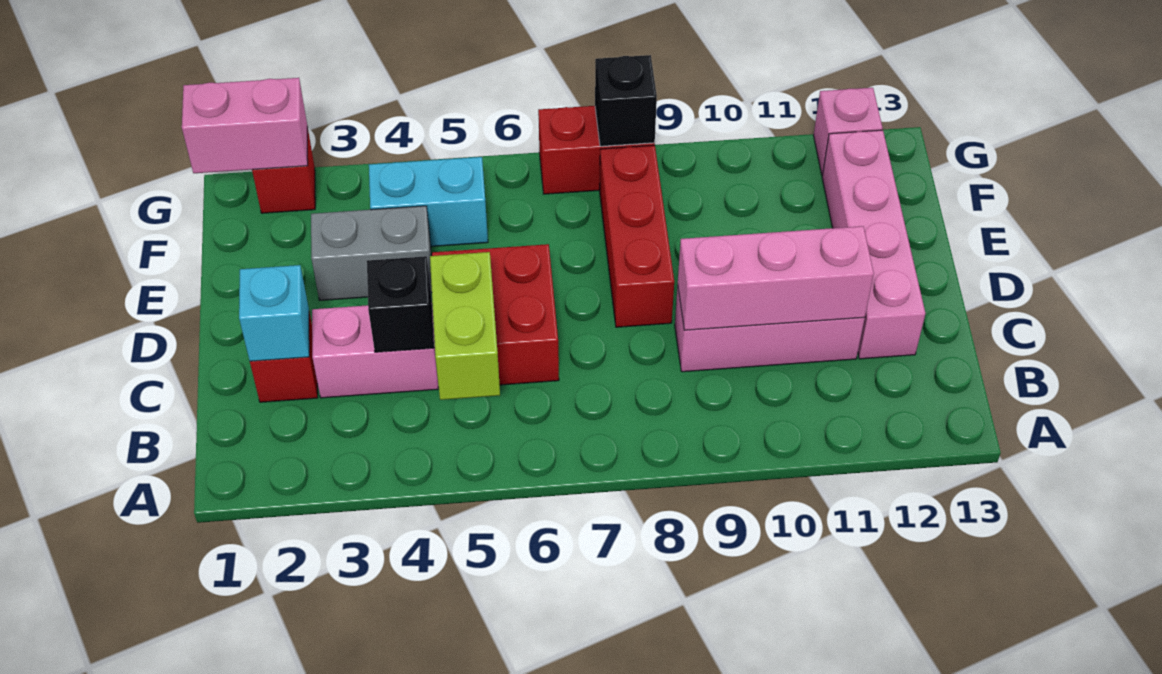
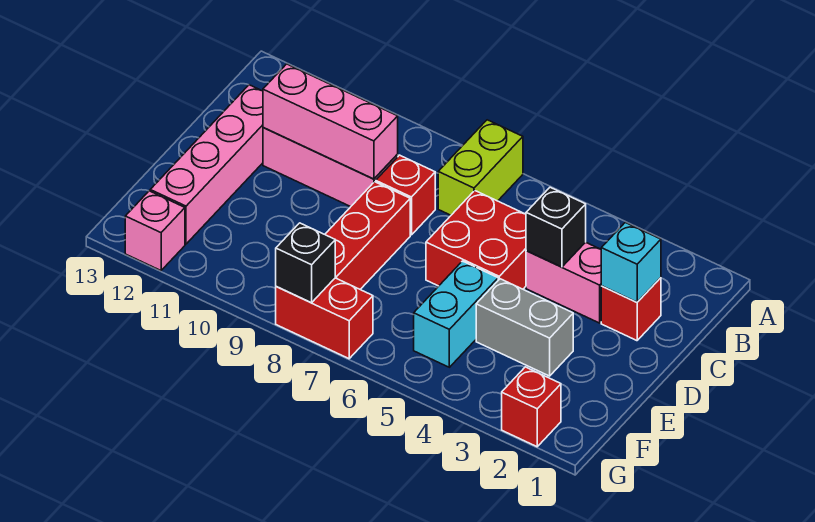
lime brick B5:C5 level 2 -> lime brick A7:B7 level 1
none -> red brick C8 level 1
cyan brick F4:F5 level 1 -> cyan brick E5:F5 level 1
pink brick G1:G2 level 2 -> none

